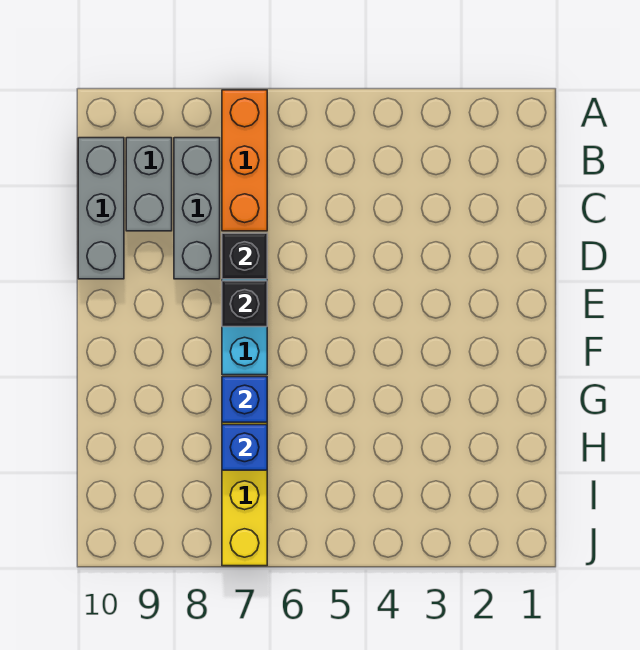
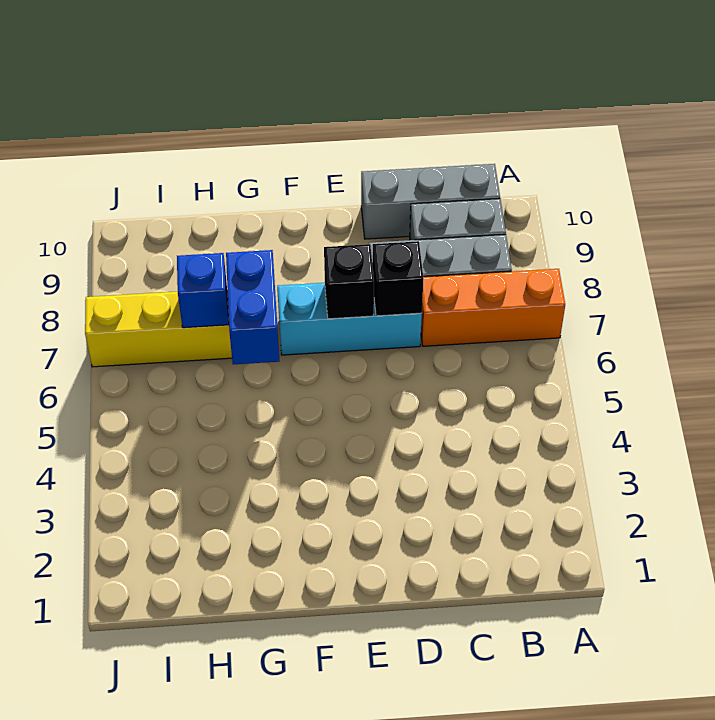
blue brick G7 level 2 -> blue brick G6:G7 level 2

